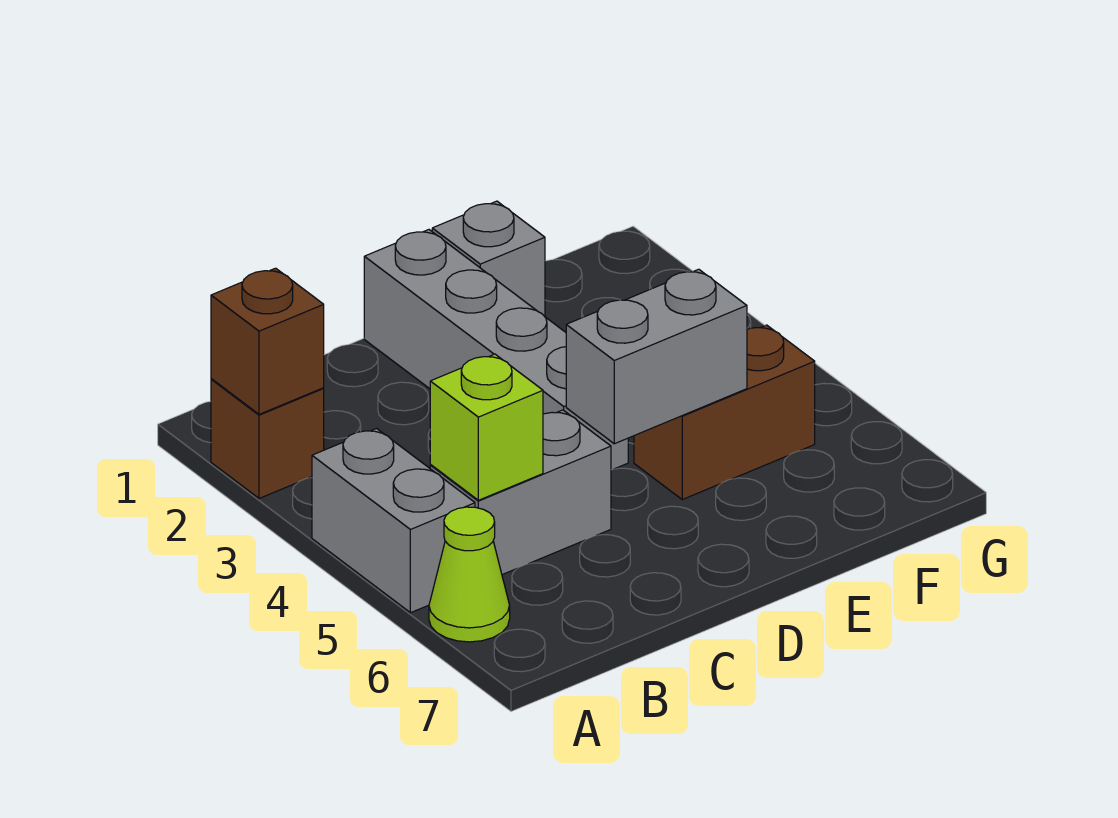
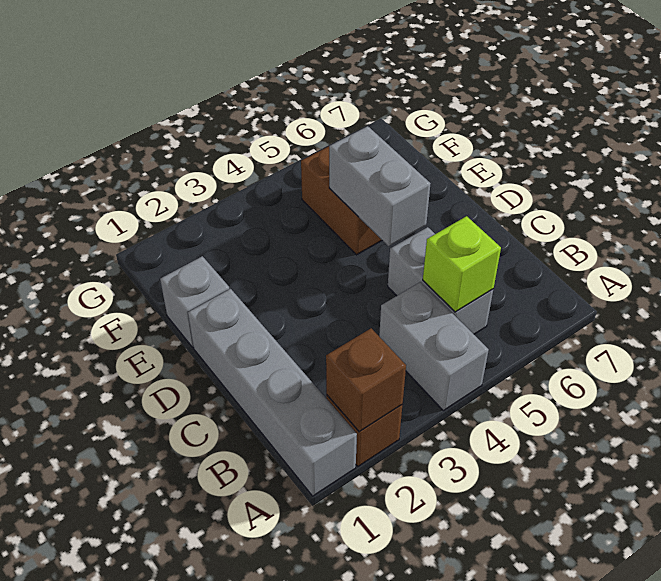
grey brick A4:A5 level 1 -> grey brick A4:B4 level 1
lime cone A6 level 1 -> none
grey brick D1:D4 level 1 -> grey brick A1:D1 level 1

